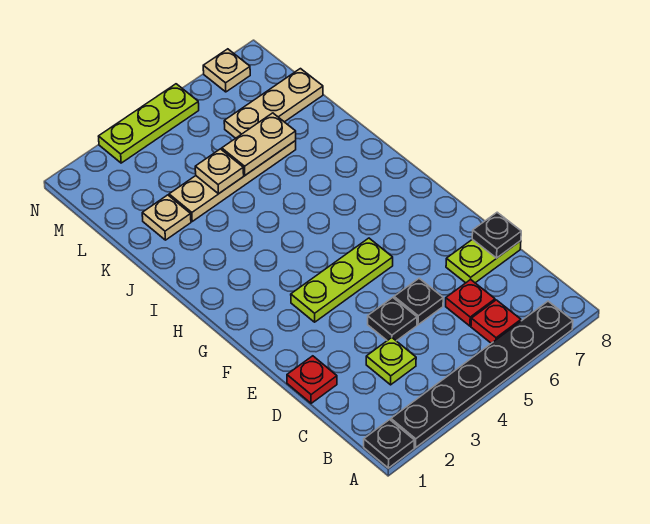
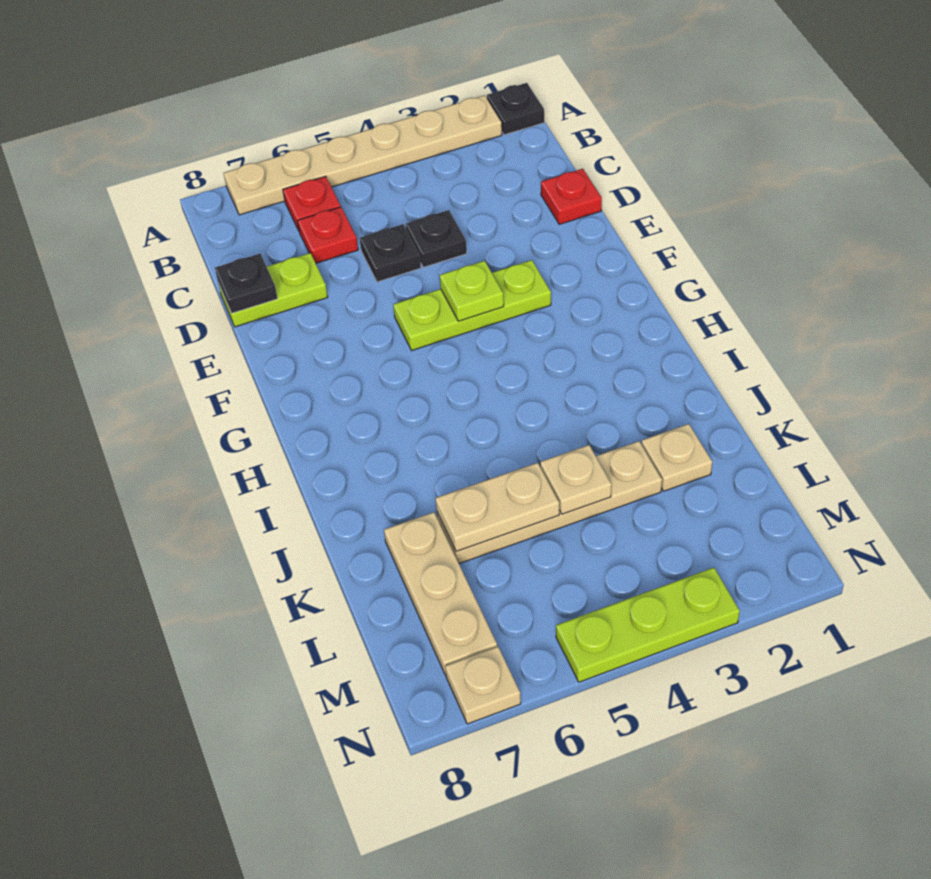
black plate A2:A7 level 1 -> tan plate A2:A7 level 1
lime plate C3 level 1 -> lime plate F4 level 2
tan plate L6:L8 level 1 -> tan plate K7:M7 level 1

